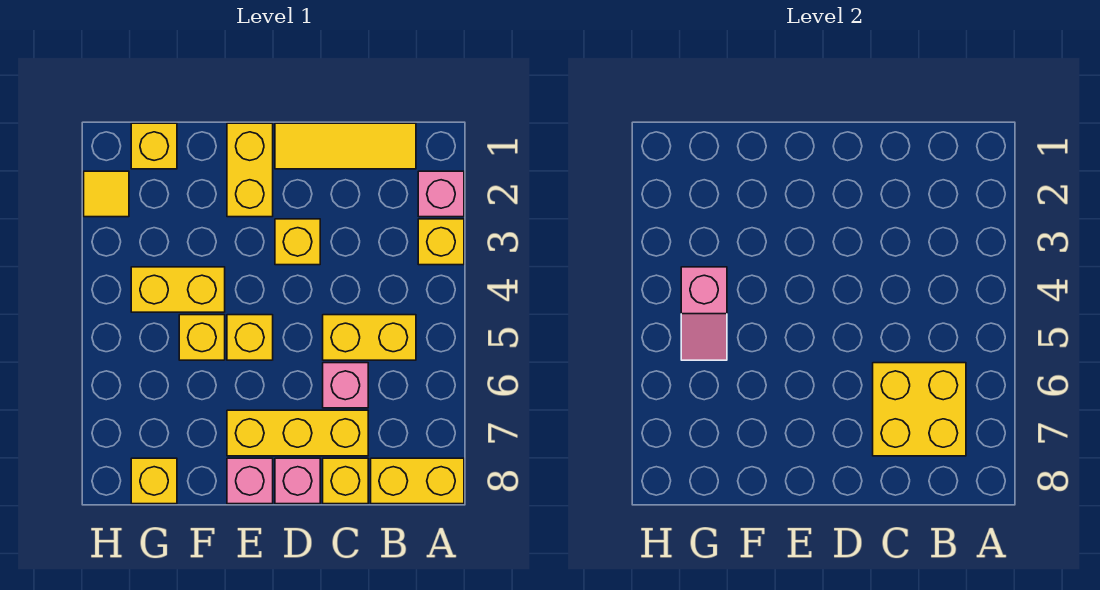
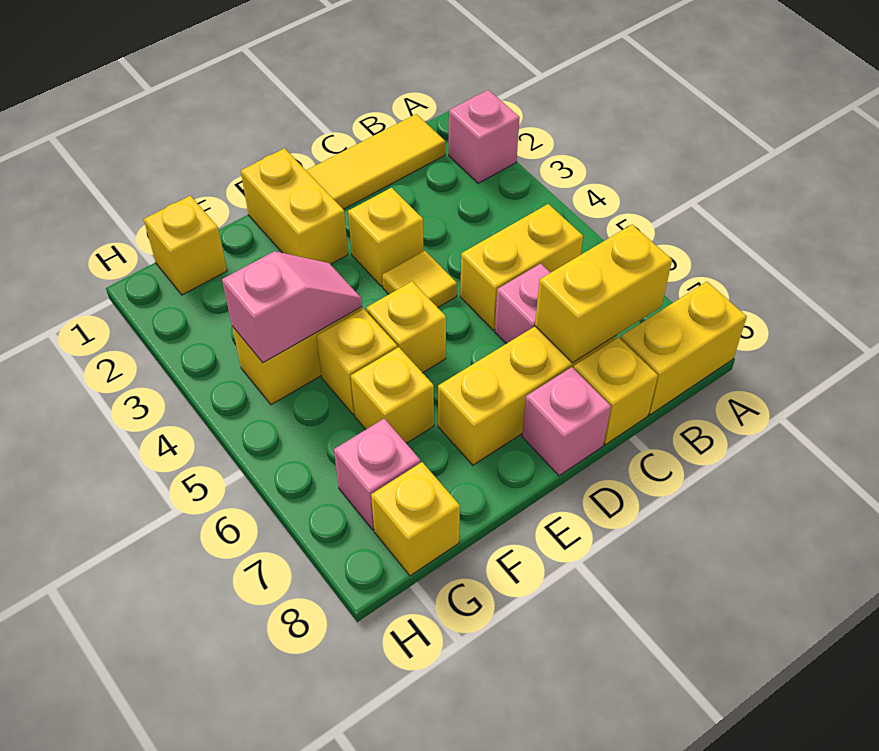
yellow brick A3 level 1 -> yellow brick F6 level 1
yellow brick B6:C7 level 2 -> yellow brick B7:C7 level 2
pink brick E8 level 1 -> pink brick G7 level 1
pink slope G4:G5 level 2 top 4 -> pink slope F4:G4 level 2 top G
yellow tile H2 level 1 -> yellow tile D4 level 1

